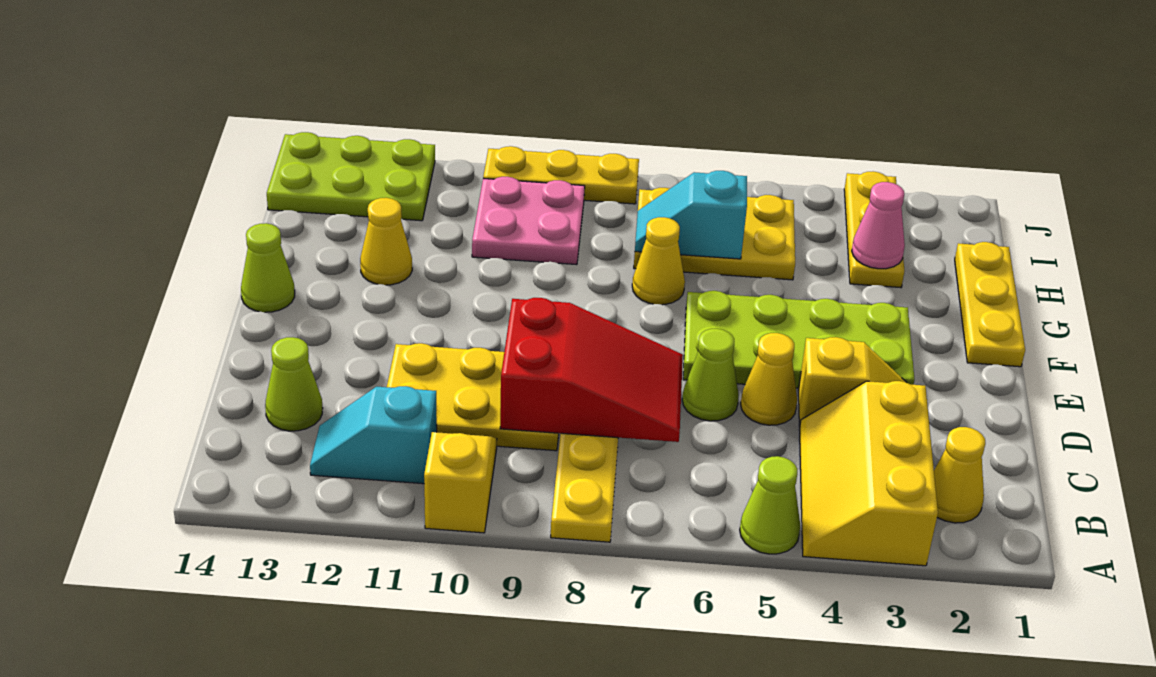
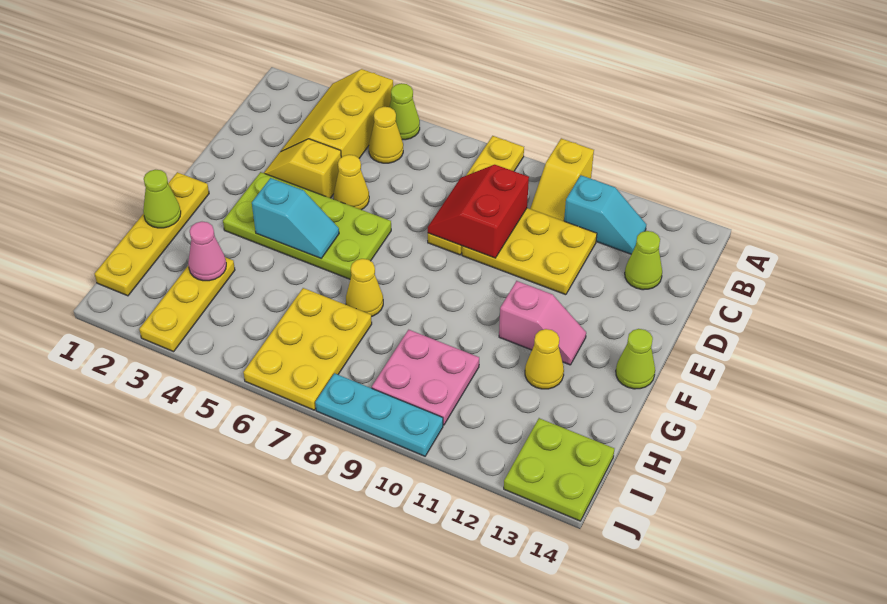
yellow slope A3:C4 level 1 top 3 -> yellow slope A3:C4 level 1 top 4
yellow cone B2 level 1 -> yellow cone B5 level 1
red slope C7:D9 level 2 top 9 -> red slope C8:D9 level 2 top 9
lime cone D6 level 1 -> lime cone G1 level 2
yellow plate F1:H1 level 1 -> yellow plate F1:I1 level 1
none -> pink slope F11:F12 level 1 top 11
yellow plate H5:I7 level 1 -> yellow plate H6:J7 level 1
cyan slope H6:H7 level 2 top 6 -> cyan slope F4:F5 level 2 top 4
lime plate I12:J14 level 1 -> lime plate I13:J14 level 1
yellow plate J8:J10 level 1 -> cyan plate J8:J10 level 1

